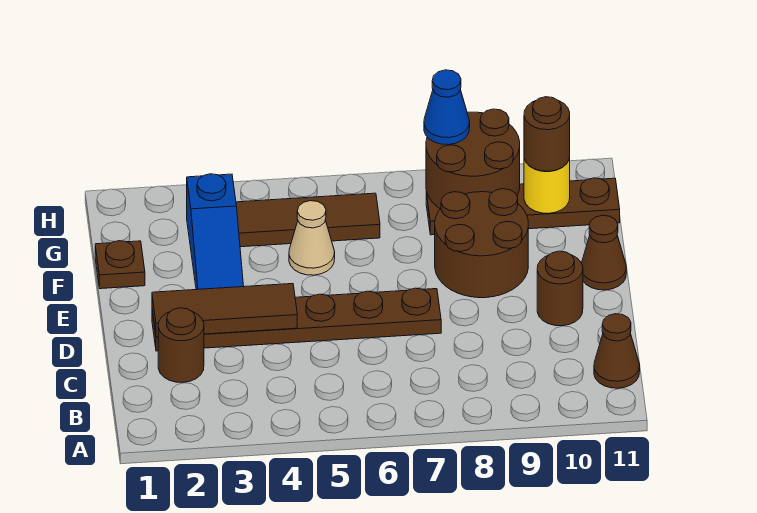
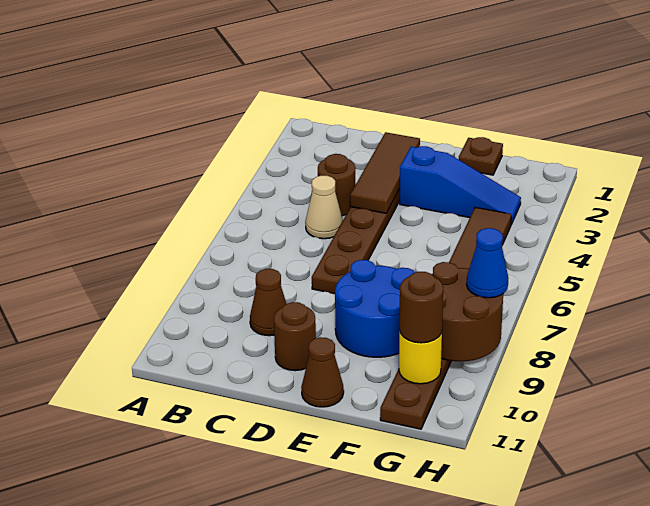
brown cone B11 level 1 -> brown cone C9 level 1
brown round brick C2 level 1 -> brown round brick C4 level 1
blue slope E3:G3 level 1 top G -> blue slope E3:G3 level 1 top E
brown round brick E8:F9 level 1 -> blue round brick E8:F9 level 1
tan cone F5 level 1 -> tan cone C5 level 1

